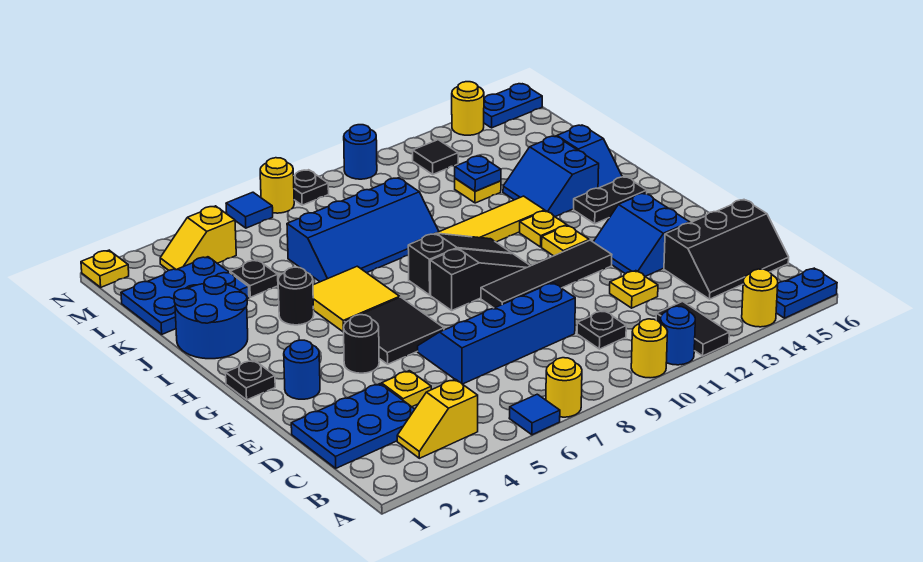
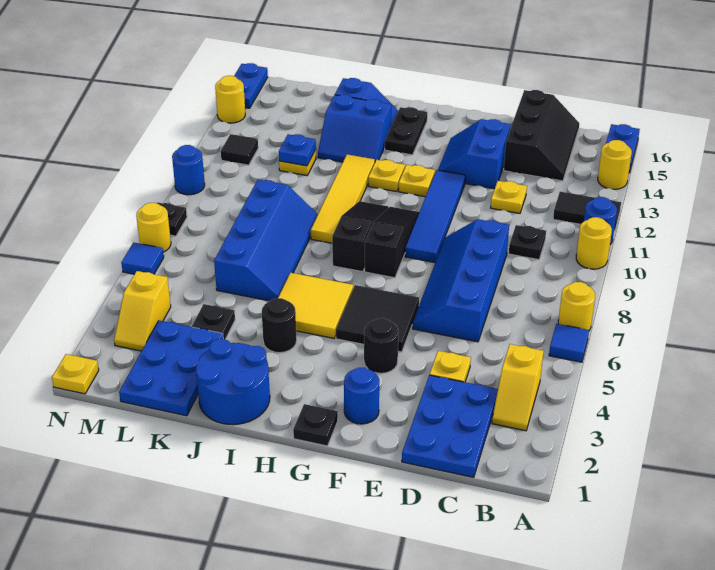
blue slope E13:F14 level 1 top 14 -> blue slope E13:F14 level 1 top E
black tile F9:F12 level 1 -> blue tile F9:F12 level 1

